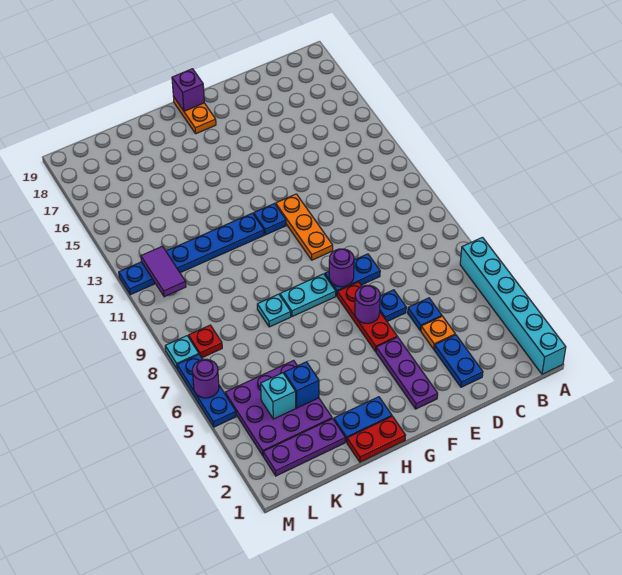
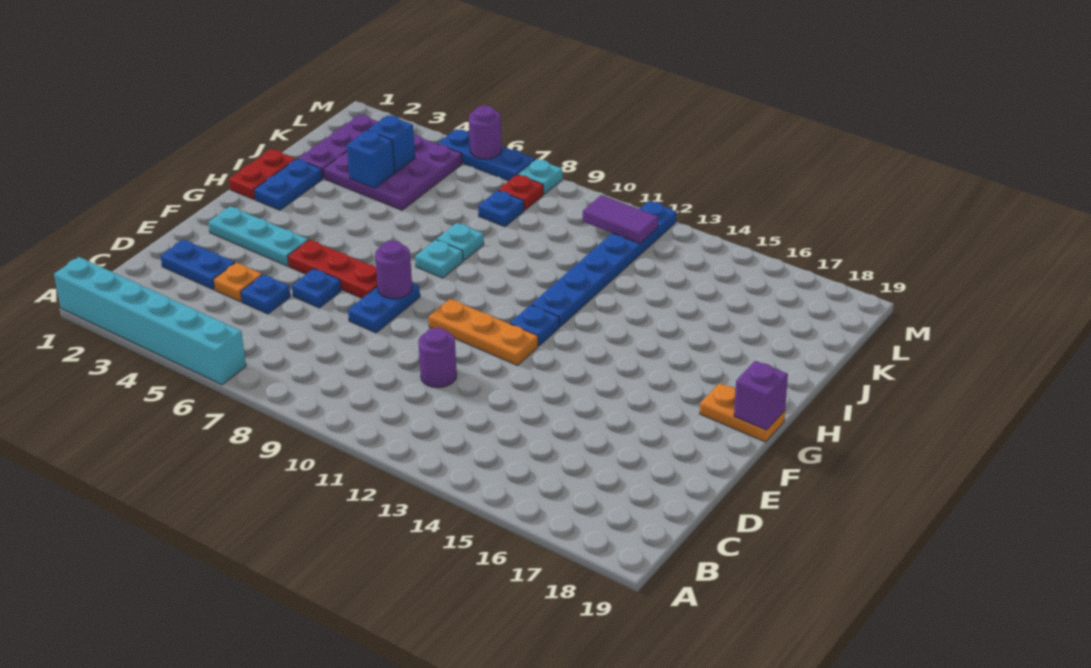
purple plate F2:F4 level 1 -> cyan plate F2:F4 level 1
purple round brick F6 level 2 -> purple round brick D11 level 1
cyan plate G8:H8 level 1 -> cyan plate H8 level 1
cyan brick K4 level 2 -> blue brick K4 level 2
none -> blue plate K8 level 1

